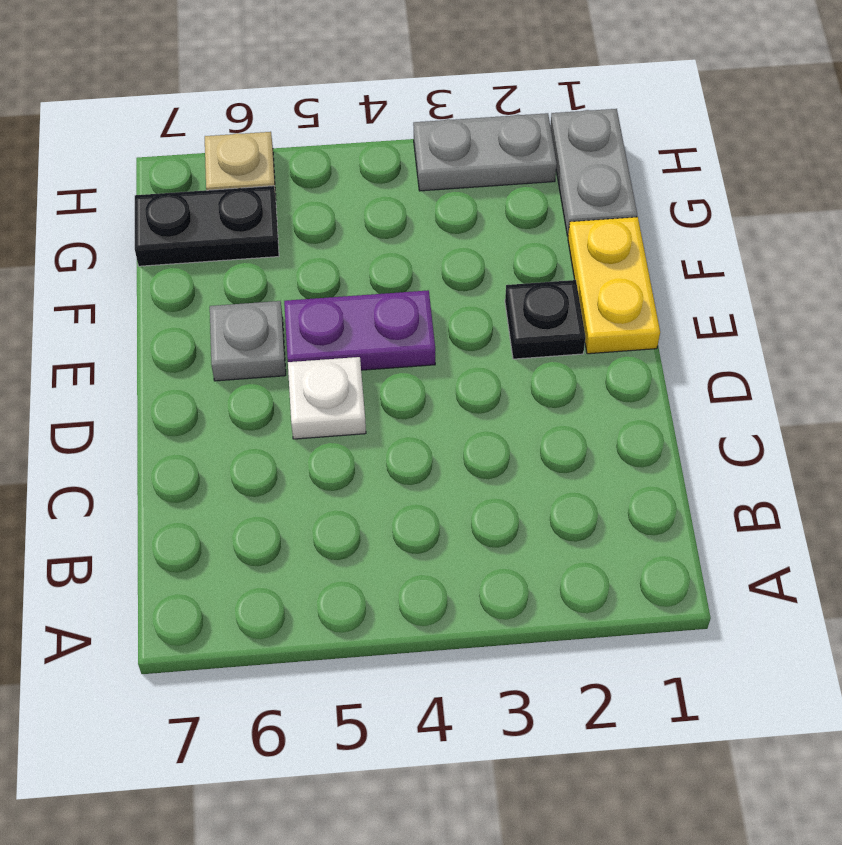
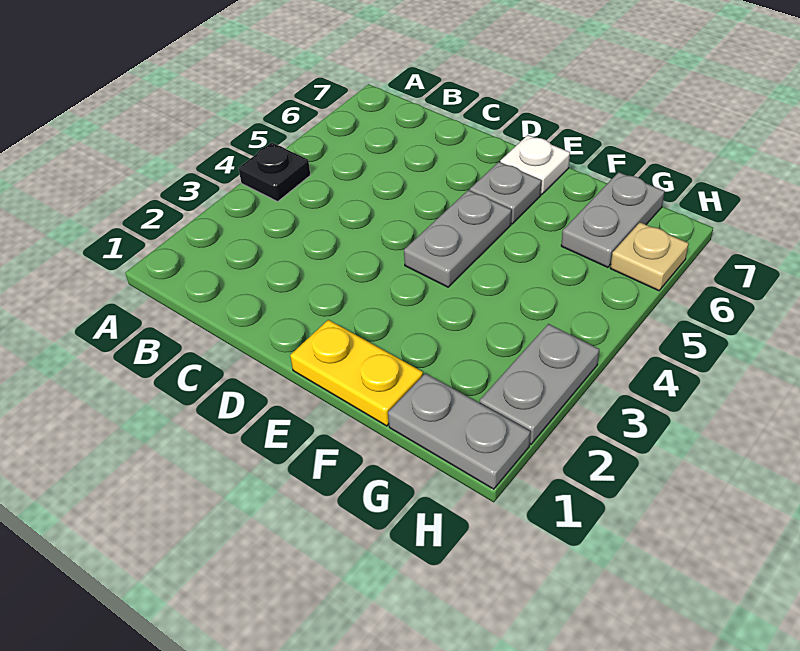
white plate D5 level 1 -> white plate E7 level 1
black plate E2 level 1 -> black plate A4 level 1
purple plate E4:E5 level 1 -> grey plate E4:E5 level 1
black plate G6:G7 level 1 -> grey plate G6:G7 level 1

